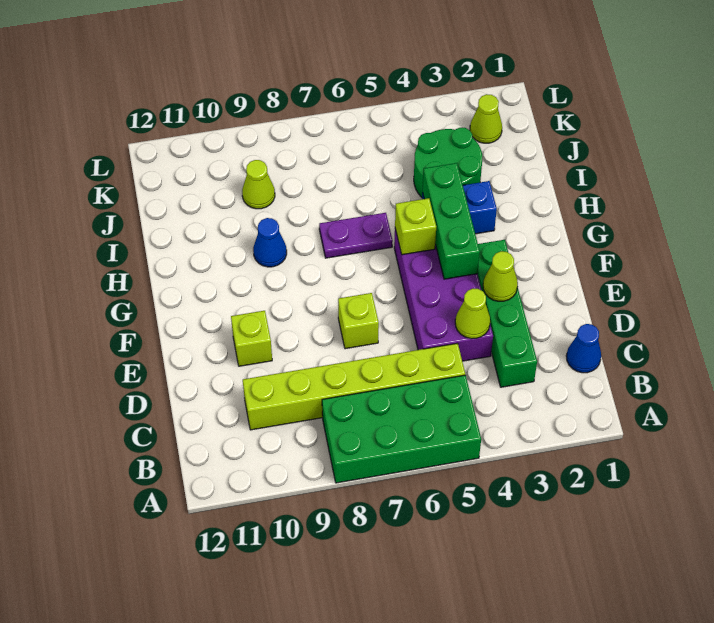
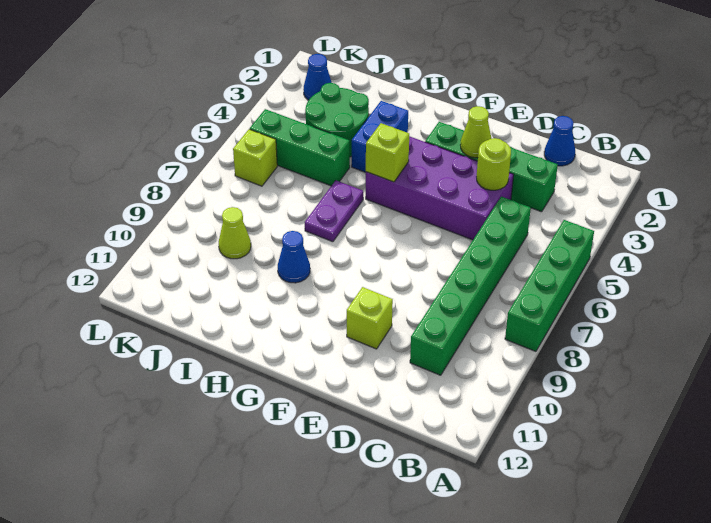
green brick A5:B8 level 1 -> green brick A5:A8 level 1
lime brick C5:C10 level 1 -> green brick C5:C10 level 1
lime cone D4 level 2 -> lime round brick D4 level 2
lime brick E7 level 1 -> lime brick K6 level 1
green brick F4:H4 level 2 -> green brick I5:K5 level 1
lime cone K2 level 1 -> blue cone K2 level 1

